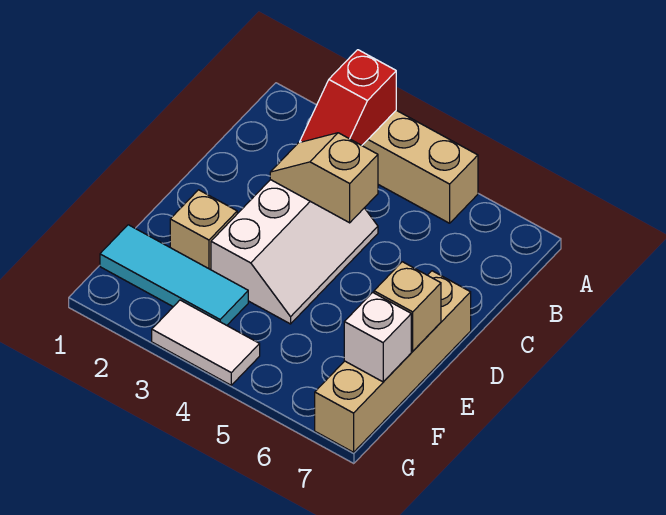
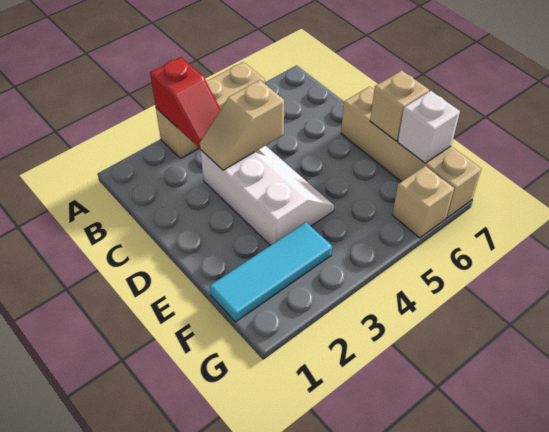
tan brick E2 level 1 -> tan brick G6 level 1
white tile G3:G4 level 1 -> none

